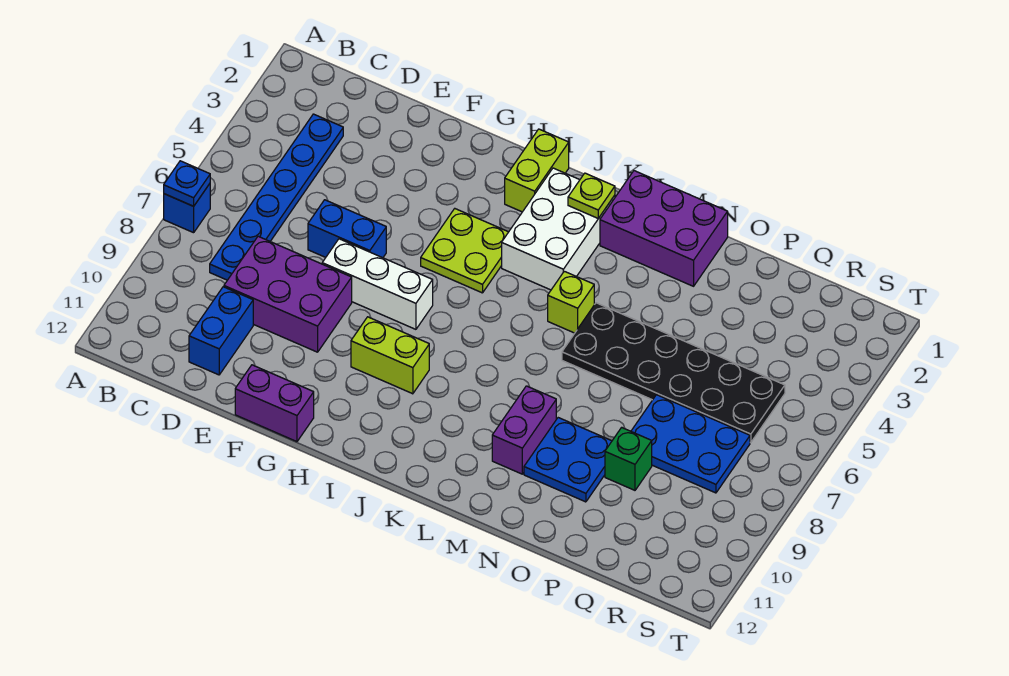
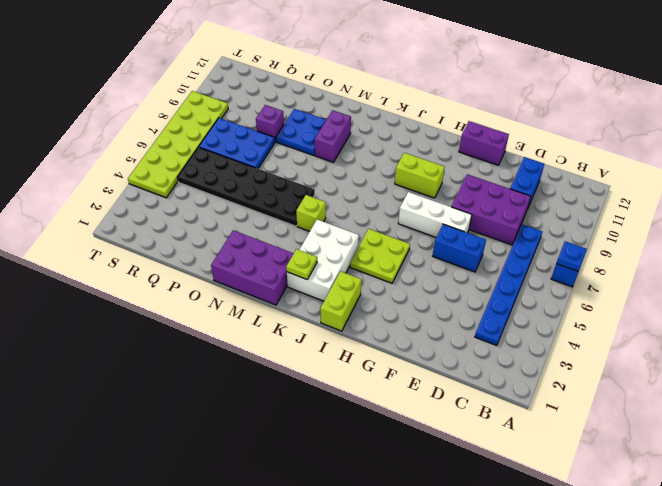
green brick P9 level 1 -> purple brick P9 level 1
none -> lime plate S4:T9 level 1

